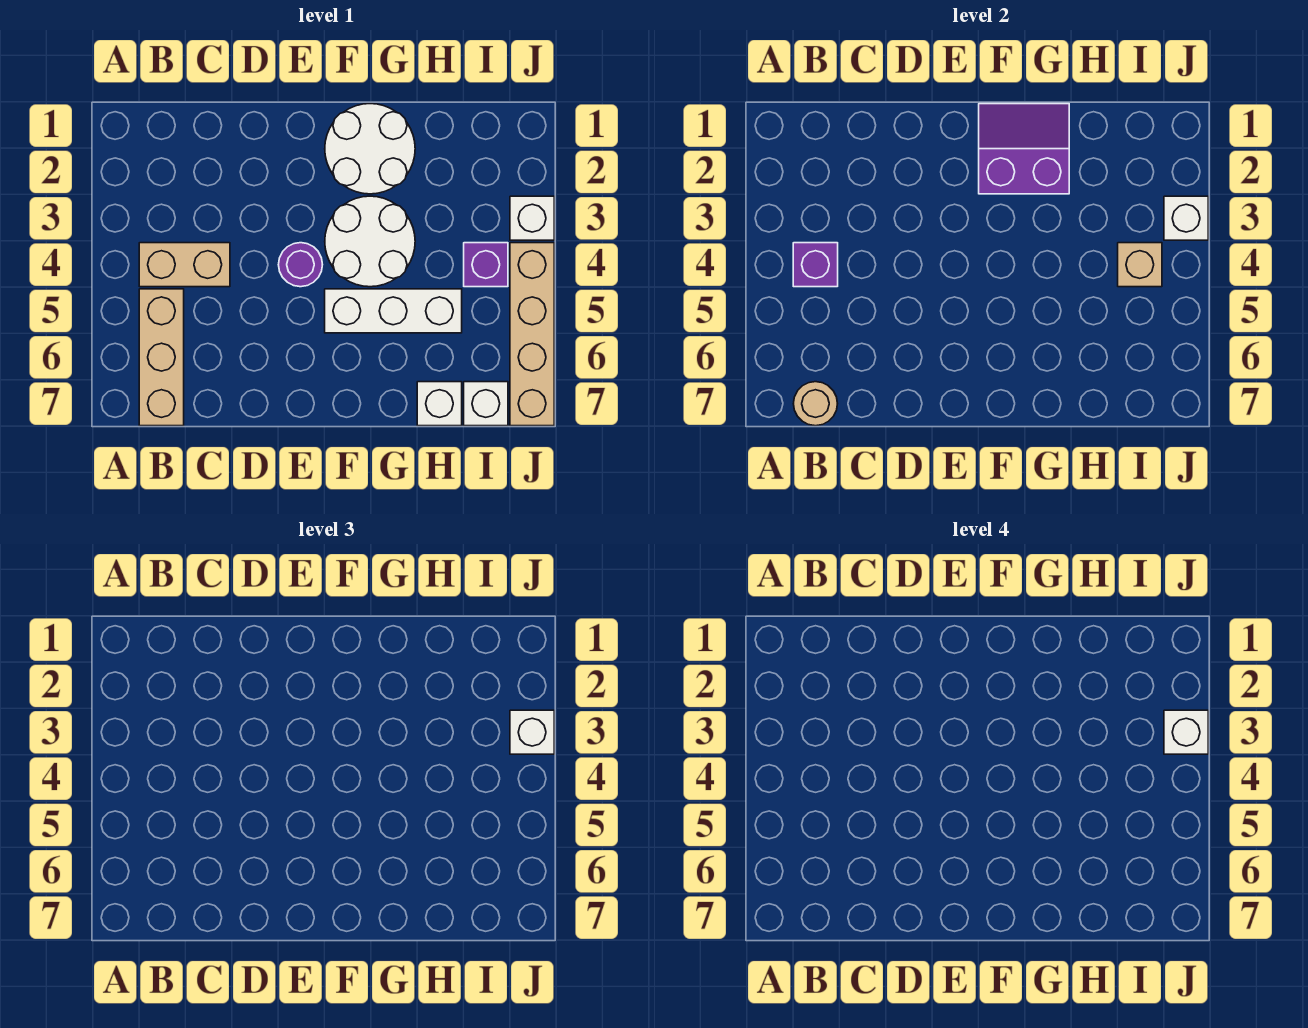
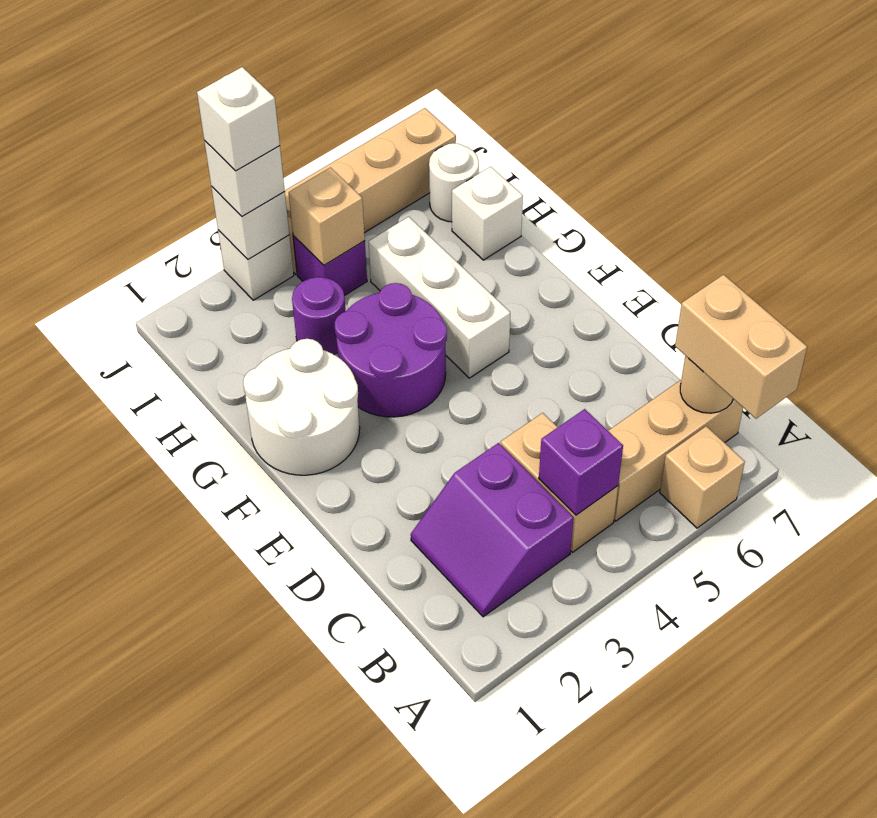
none -> tan brick A6 level 1
none -> tan brick A7:B7 level 3
purple round brick E4 level 1 -> purple round brick H3 level 1
purple slope F1:G2 level 2 top 2 -> purple slope B2:C3 level 1 top 3
white round brick F3:G4 level 1 -> purple round brick F3:G4 level 1
white brick I7 level 1 -> white round brick I7 level 1

